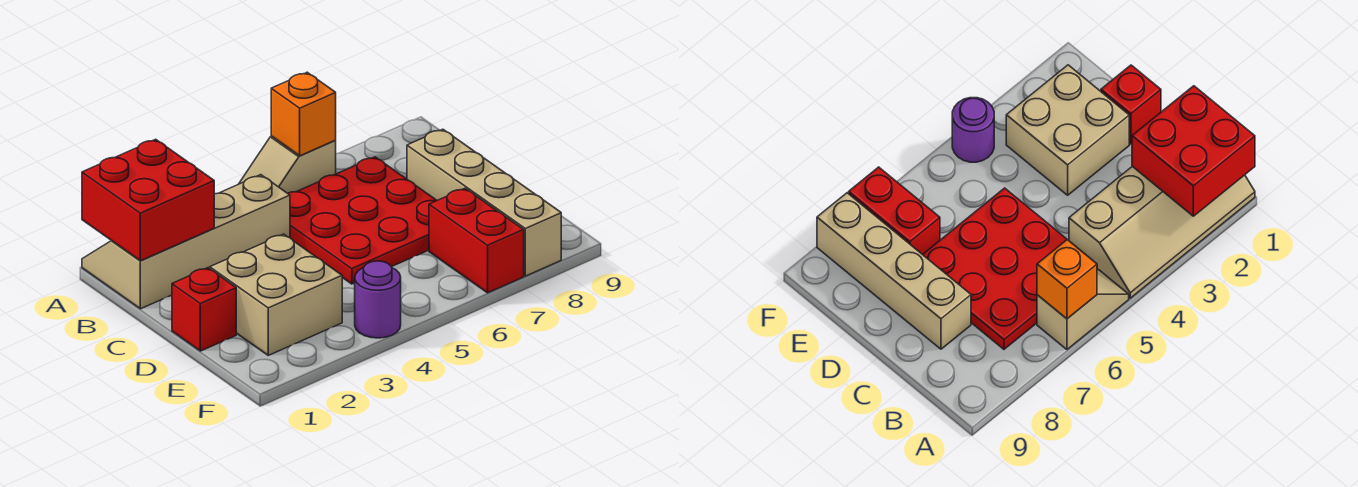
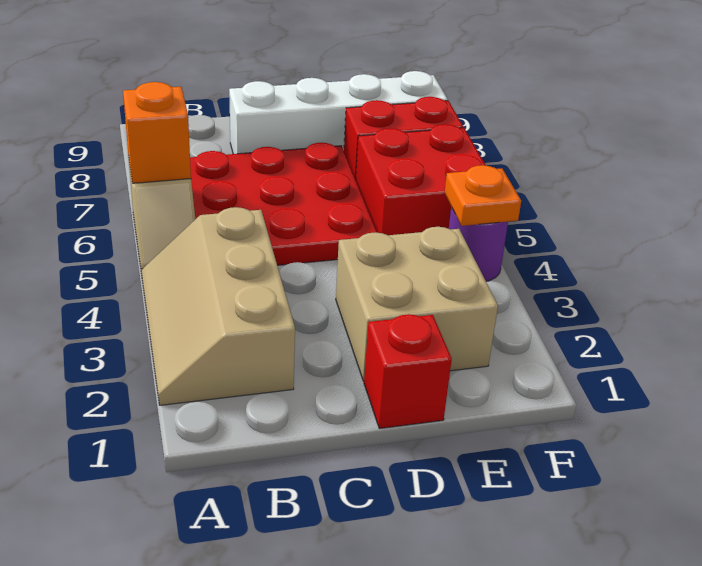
tan slope A1:B4 level 1 top B -> tan slope A2:B4 level 1 top B
red brick A1:B2 level 2 -> red brick E5:F6 level 1
tan brick C8:F8 level 1 -> white brick C8:F8 level 1
none -> orange plate F4 level 2

